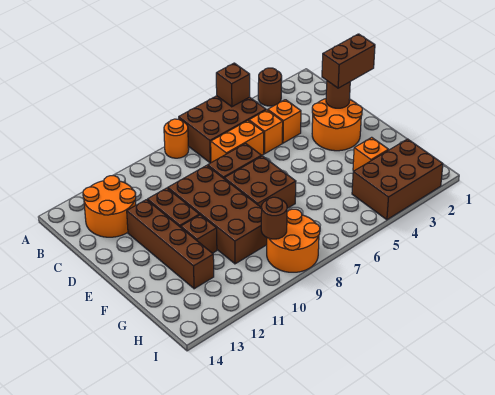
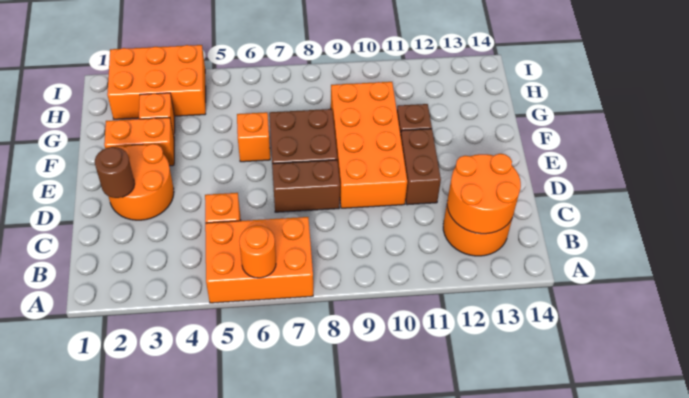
brown round brick A3 level 1 -> none
brown brick A5:B7 level 1 -> orange brick A5:B7 level 1
brown brick A5 level 2 -> none
orange round brick A8 level 1 -> orange round brick A6 level 2
orange brick C4 level 1 -> orange brick F6 level 1
orange brick C6:C7 level 1 -> orange brick F2:F3 level 1
brown brick D1:D2 level 3 -> none
brown brick D9:G10 level 1 -> orange brick D9:G10 level 1
brown brick D12:G12 level 1 -> none
brown brick H2:I4 level 1 -> orange brick H2:I4 level 1
orange round brick H8:I9 level 1 -> orange round brick B12:C13 level 2
brown round brick H9 level 2 -> none

